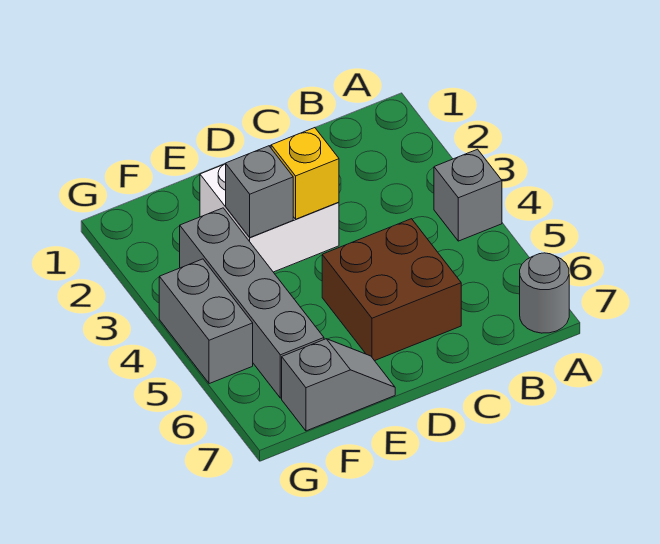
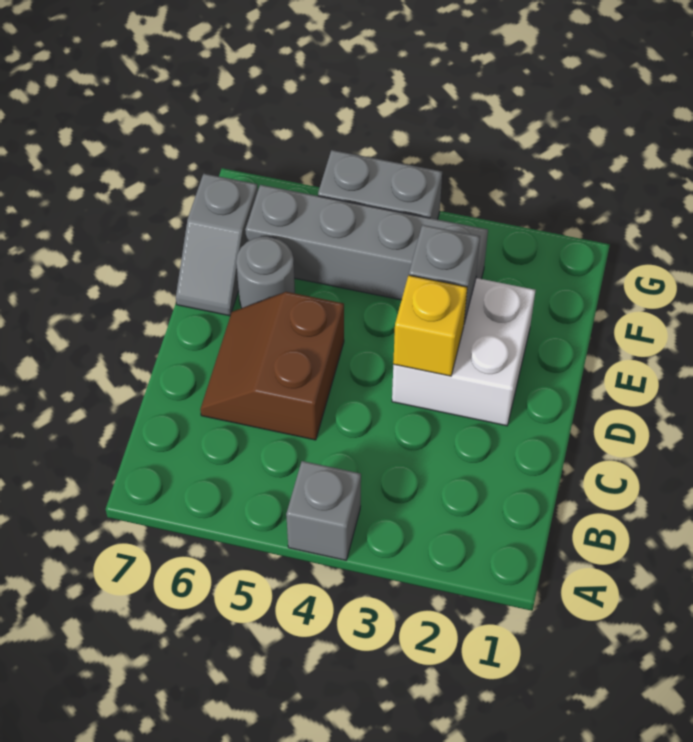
grey round brick A7 level 1 -> grey round brick E6 level 1
brown brick C5:D6 level 1 -> brown slope C5:D6 level 1 top 5

